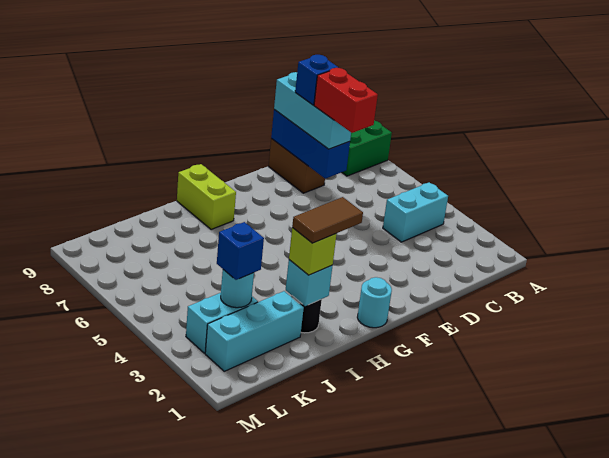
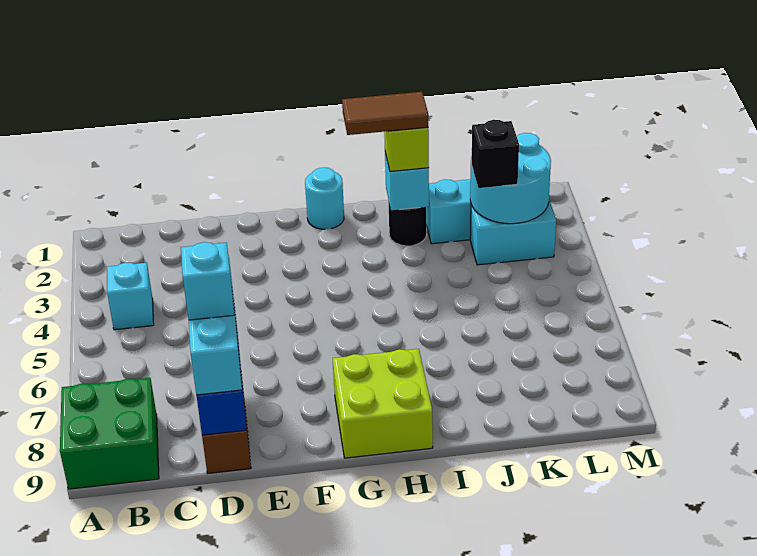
cyan brick B4:C4 level 1 -> cyan brick B4 level 1
red brick D6:D7 level 4 -> none
blue brick D8 level 4 -> cyan brick D8 level 4
lime brick H8:H9 level 1 -> lime brick G8:H9 level 1
cyan round brick K3 level 2 -> cyan round brick K2:L3 level 2
blue brick K3 level 3 -> black brick K3 level 3

